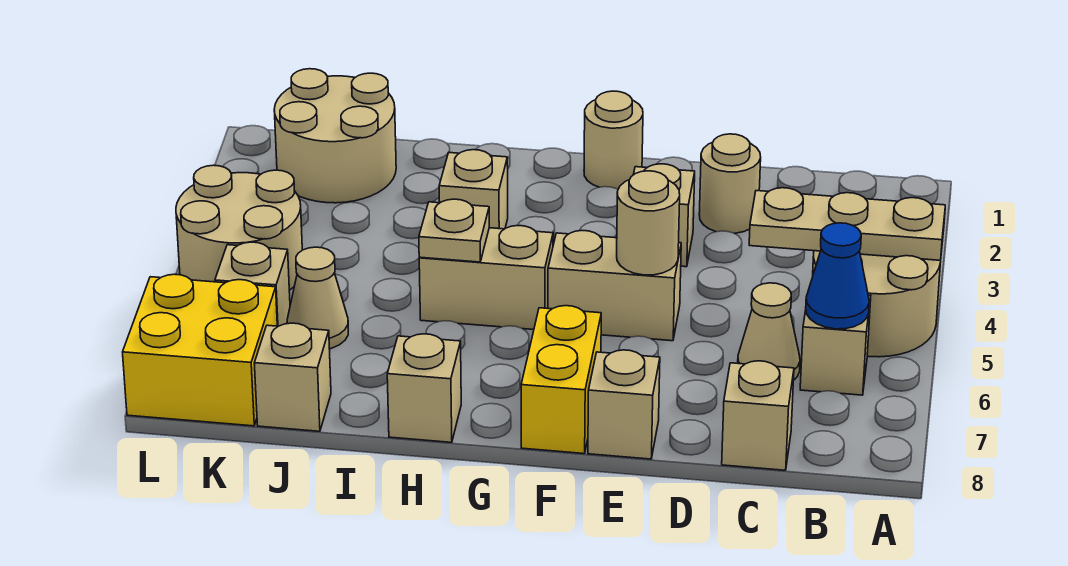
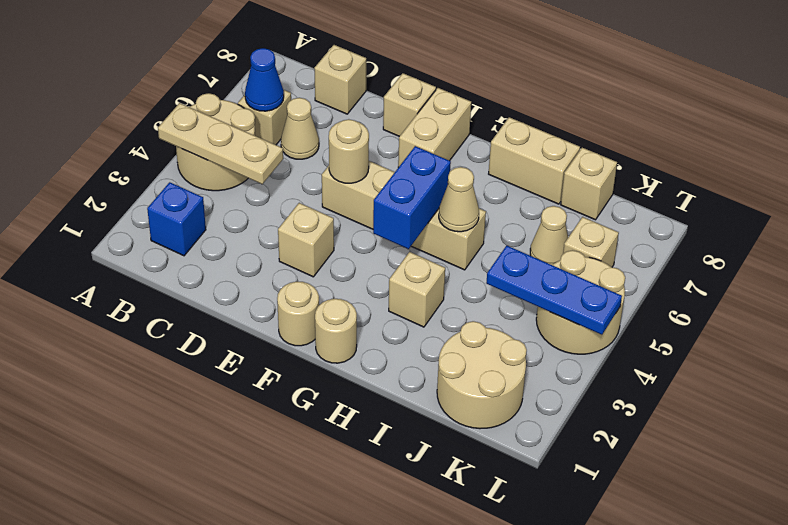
none -> blue brick B2 level 1
tan round brick D2 level 1 -> tan round brick G1 level 1
yellow brick F7:F8 level 1 -> tan brick F7:F8 level 1
none -> blue brick G4:G5 level 2
tan plate H5 level 2 -> tan cone H5 level 2
tan brick H8 level 1 -> tan brick H8:I8 level 1
none -> blue plate J4:L4 level 2
yellow brick K7:L8 level 1 -> none

